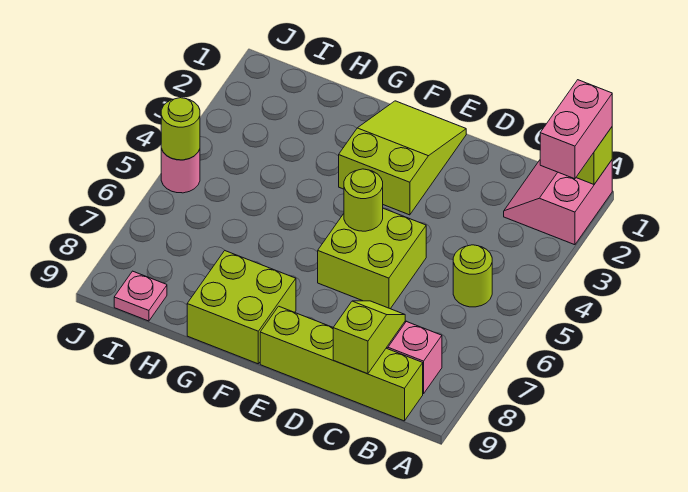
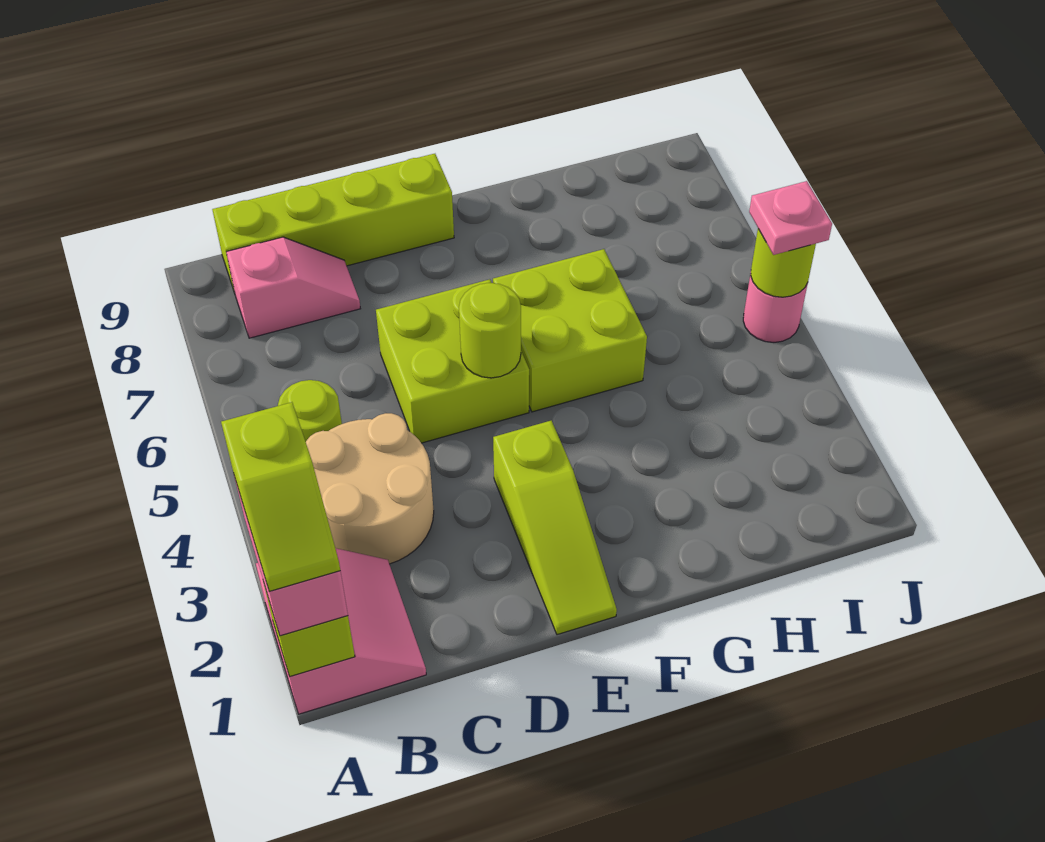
none -> tan round brick B3:C4 level 1
lime slope C8:C9 level 2 top 9 -> lime slope A1:A2 level 4 top 2
lime slope E1:F3 level 1 top 3 -> lime slope E1:E3 level 1 top 3
lime brick F8:G9 level 1 -> lime brick F5:G6 level 1
pink plate I9 level 1 -> pink plate J5 level 3

